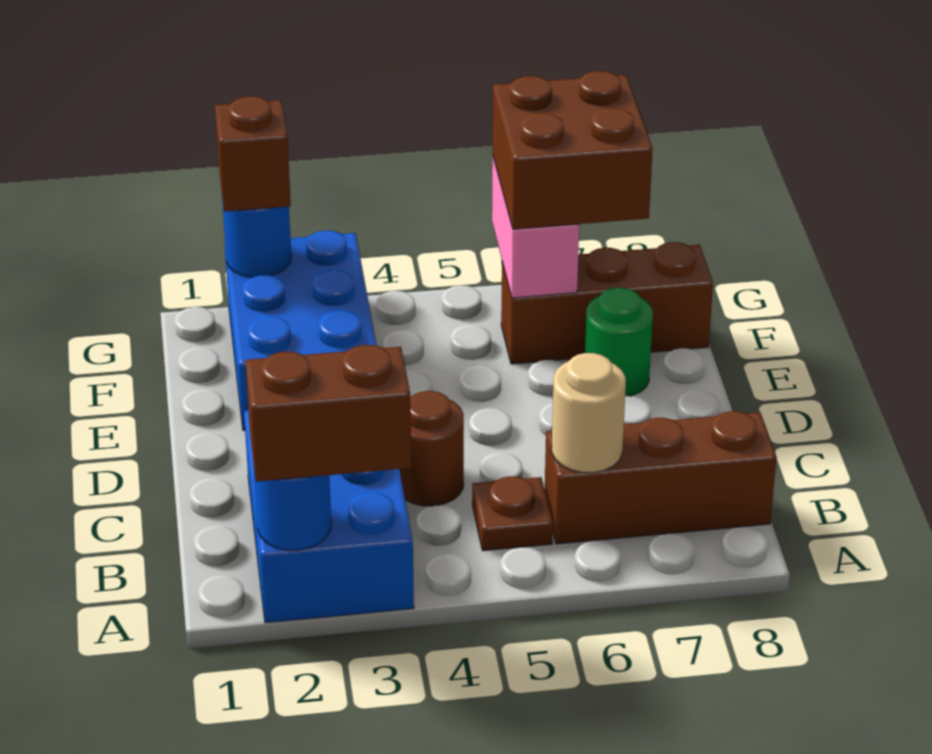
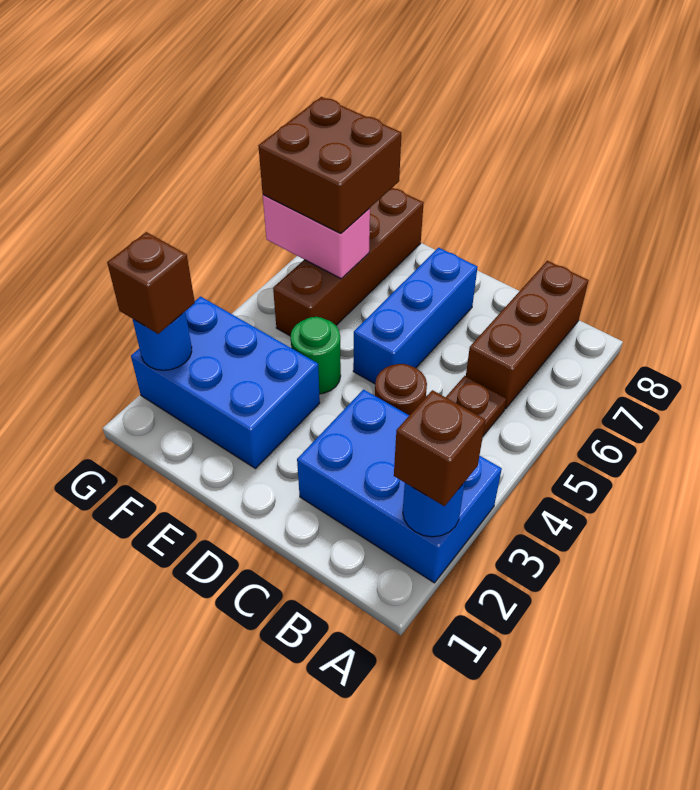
brown brick A2:A3 level 3 -> brown brick A2 level 3
tan round brick B6 level 2 -> none
none -> blue brick D5:D7 level 1
green round brick E7 level 1 -> green round brick E4 level 1
brown brick F6:F8 level 1 -> brown brick F5:F8 level 1

